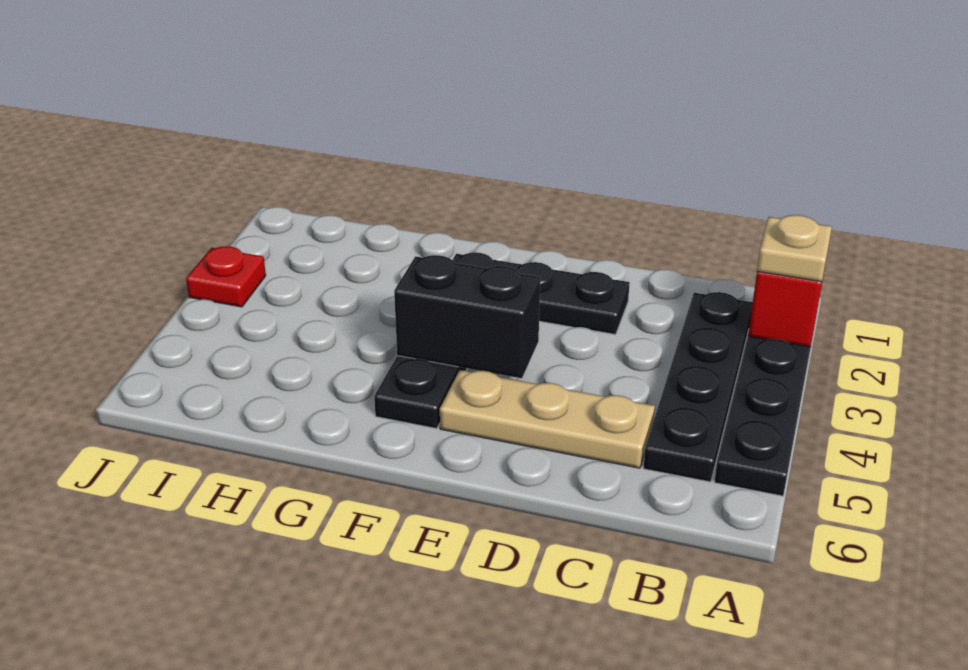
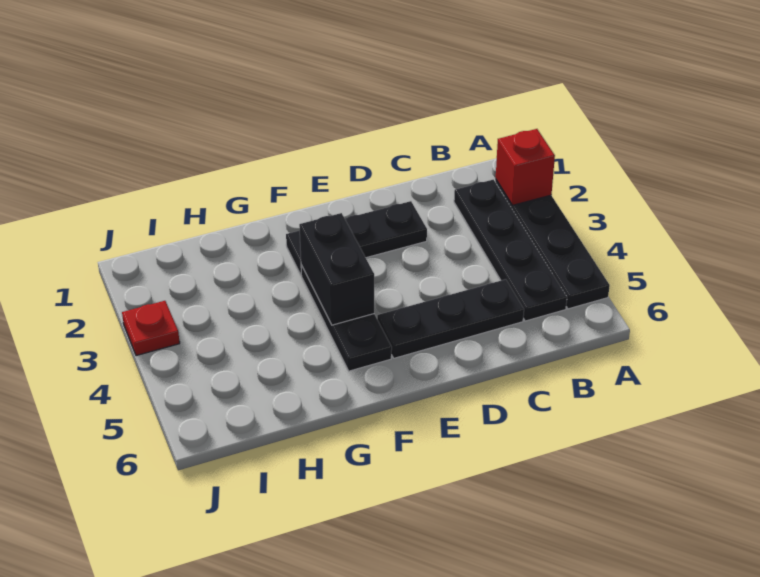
tan plate A2 level 3 -> none
tan plate C5:E5 level 1 -> black plate C5:E5 level 1
black brick E4:F4 level 2 -> black brick F3:F4 level 2

